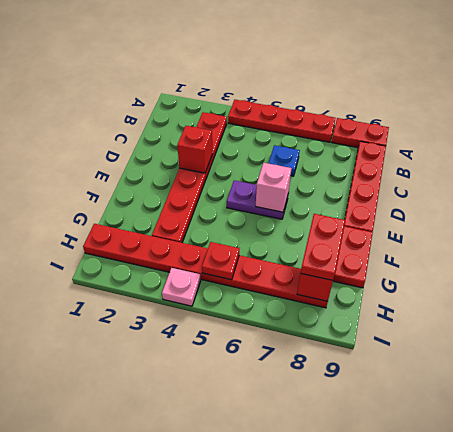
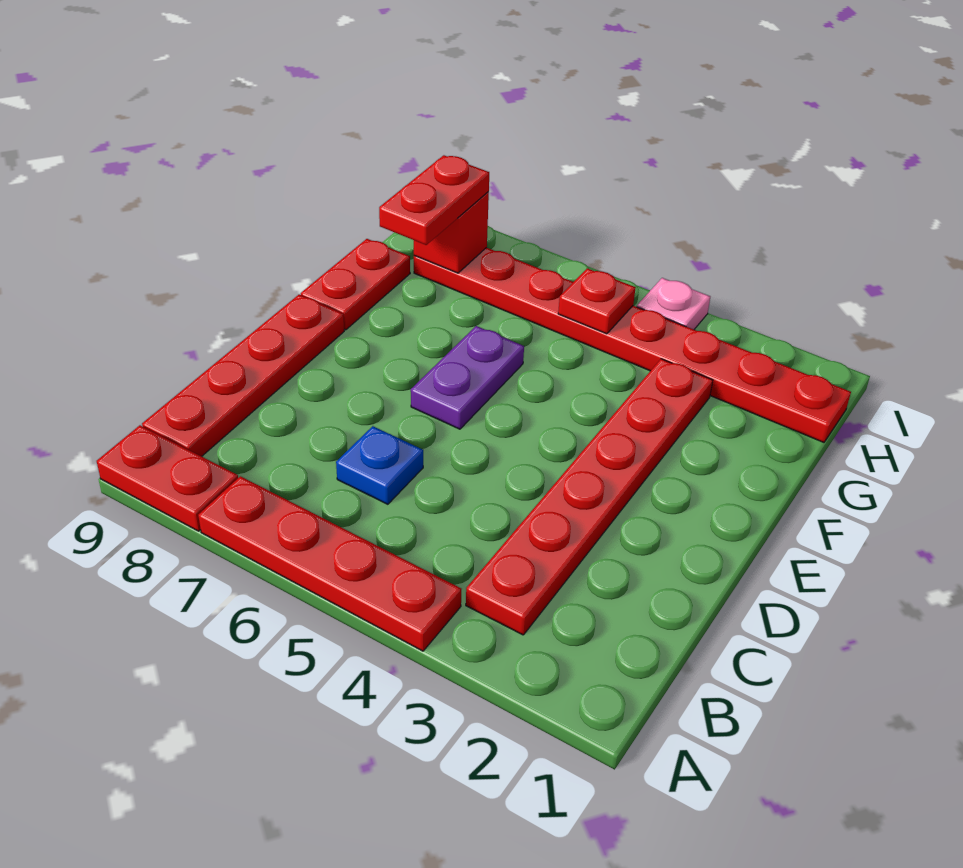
red brick D3 level 2 -> none
purple plate E5:E6 level 1 -> purple plate E6:F6 level 1
pink brick E6 level 2 -> none

